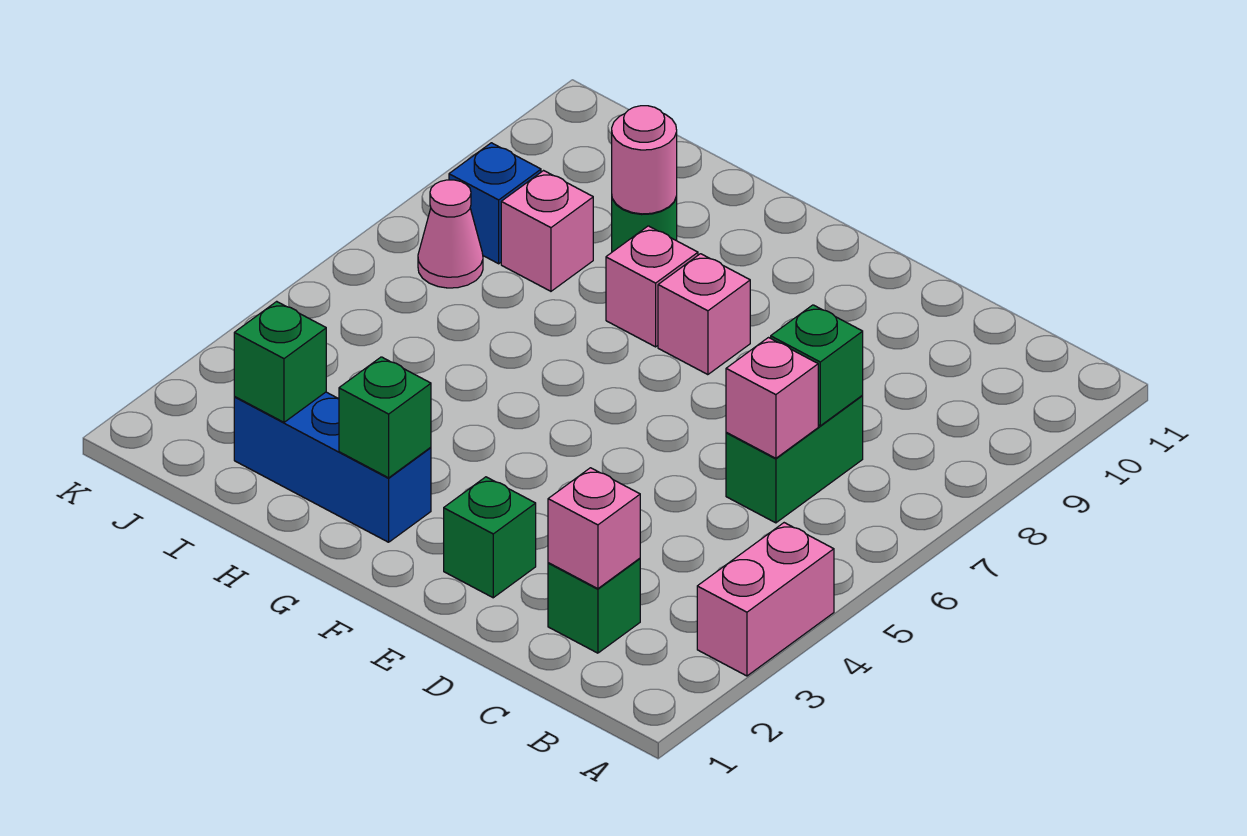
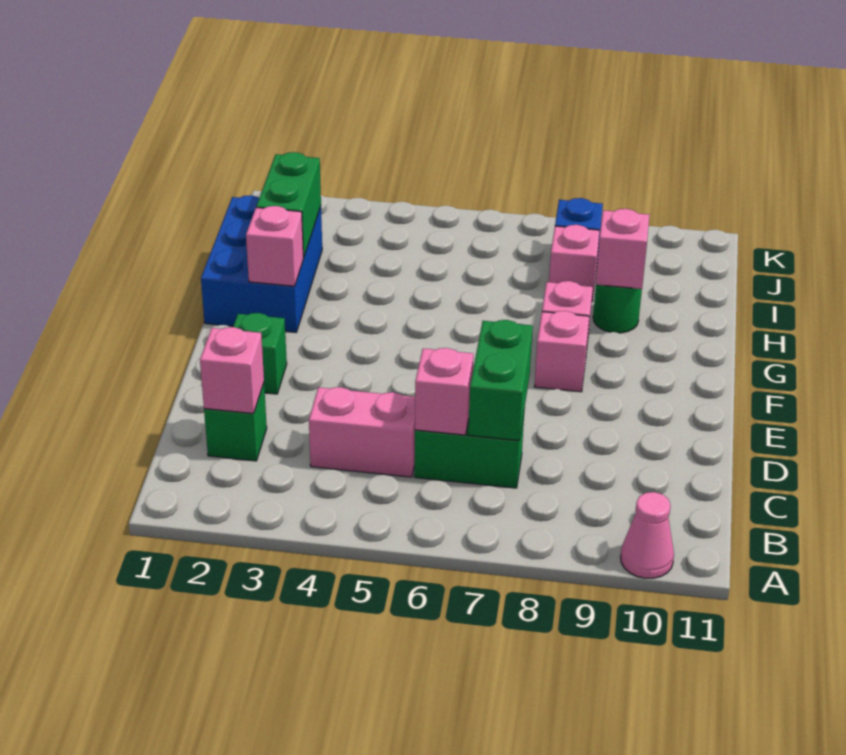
pink brick A3:A4 level 1 -> pink brick C4:C5 level 1
green brick C7 level 2 -> green brick C7:D7 level 2
blue brick G2:I2 level 1 -> blue brick G1:I2 level 1
green brick G2 level 2 -> pink brick G2 level 2
pink round brick H9 level 2 -> pink brick H9 level 2
green brick I2 level 2 -> green brick H2:I2 level 2
pink cone J7 level 1 -> pink cone A10 level 1

